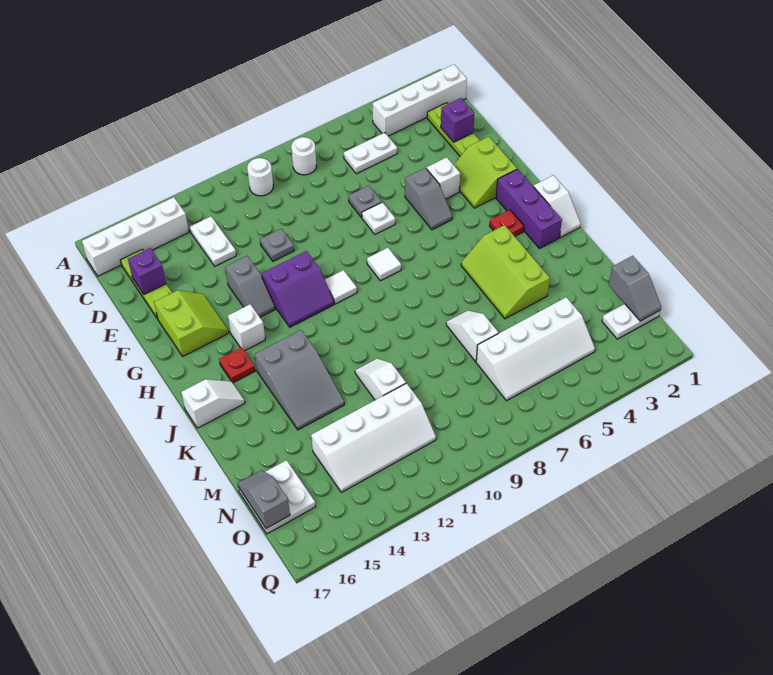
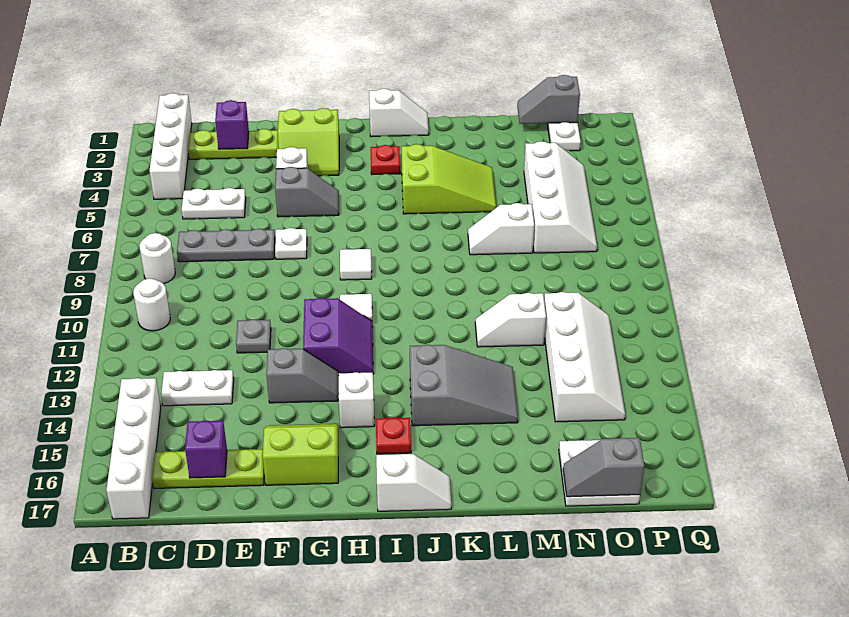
white plate C5:C6 level 1 -> white plate C5:D5 level 1
grey plate E7 level 1 -> grey plate C7:E7 level 1
purple brick H2:J2 level 1 -> none
lime slope J4:L5 level 1 top 4 -> lime slope J4:L5 level 1 top J
white slope J16:J17 level 1 top 17 -> white slope I17:J17 level 1 top I
grey slope N1:O1 level 2 top N -> grey slope N1:O1 level 2 top O

